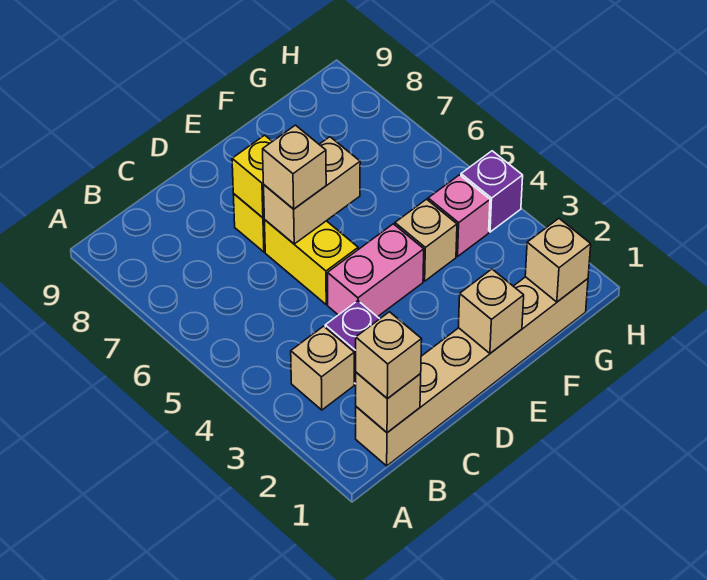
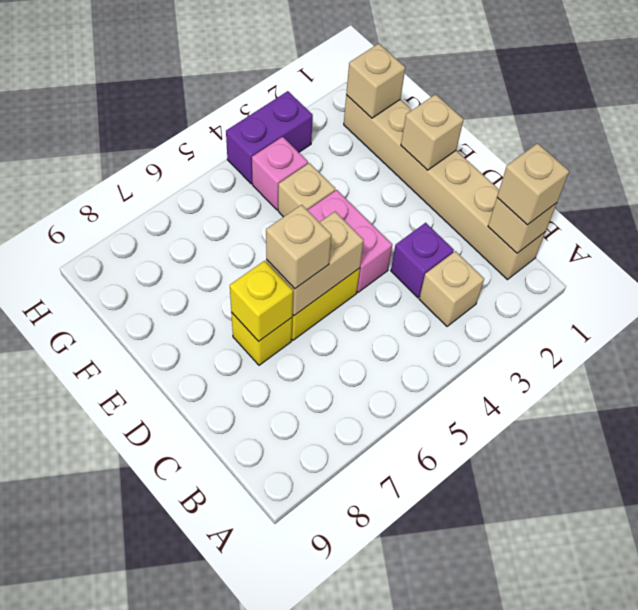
tan brick D6:E6 level 2 -> tan brick D5:D6 level 2
purple brick H4 level 1 -> purple brick H3:H4 level 1

